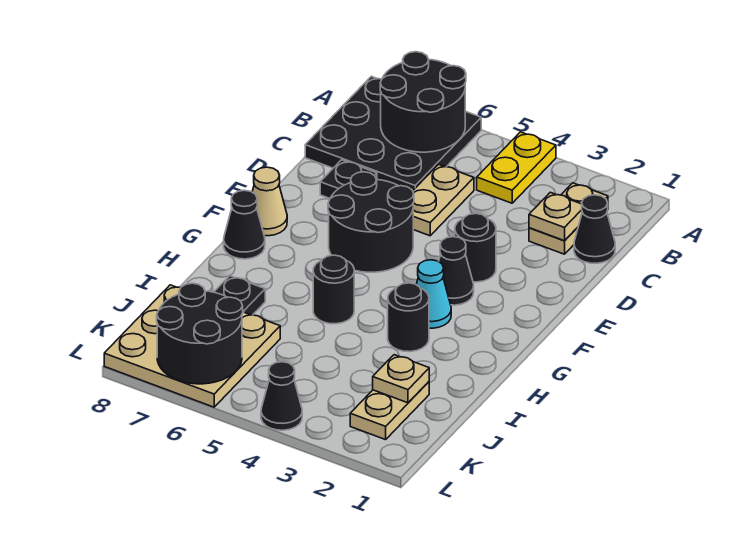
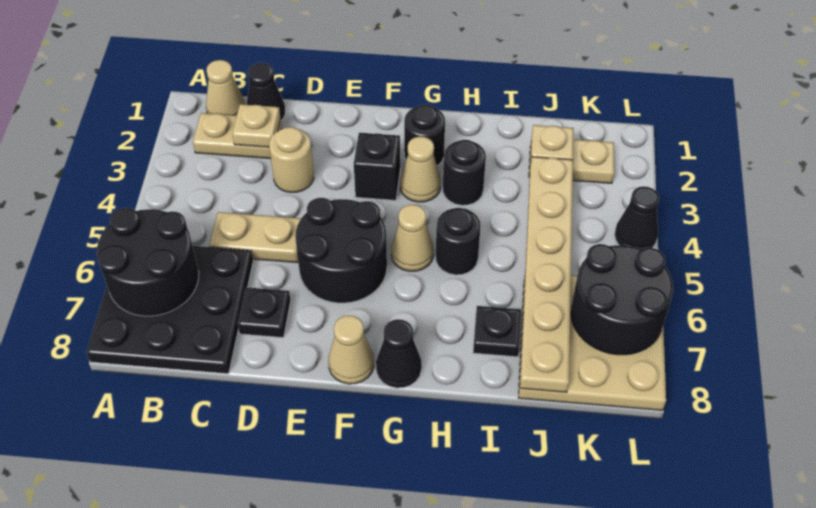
yellow plate A4:B4 level 1 -> none
none -> tan cone B1 level 1
none -> tan round brick D3 level 1
black round brick E3 level 1 -> black round brick G2 level 1
black cone F3 level 1 -> black brick F3 level 1
cyan cone G3 level 1 -> tan cone G3 level 1
none -> tan cone G5 level 1
none -> tan plate J3:J8 level 2

